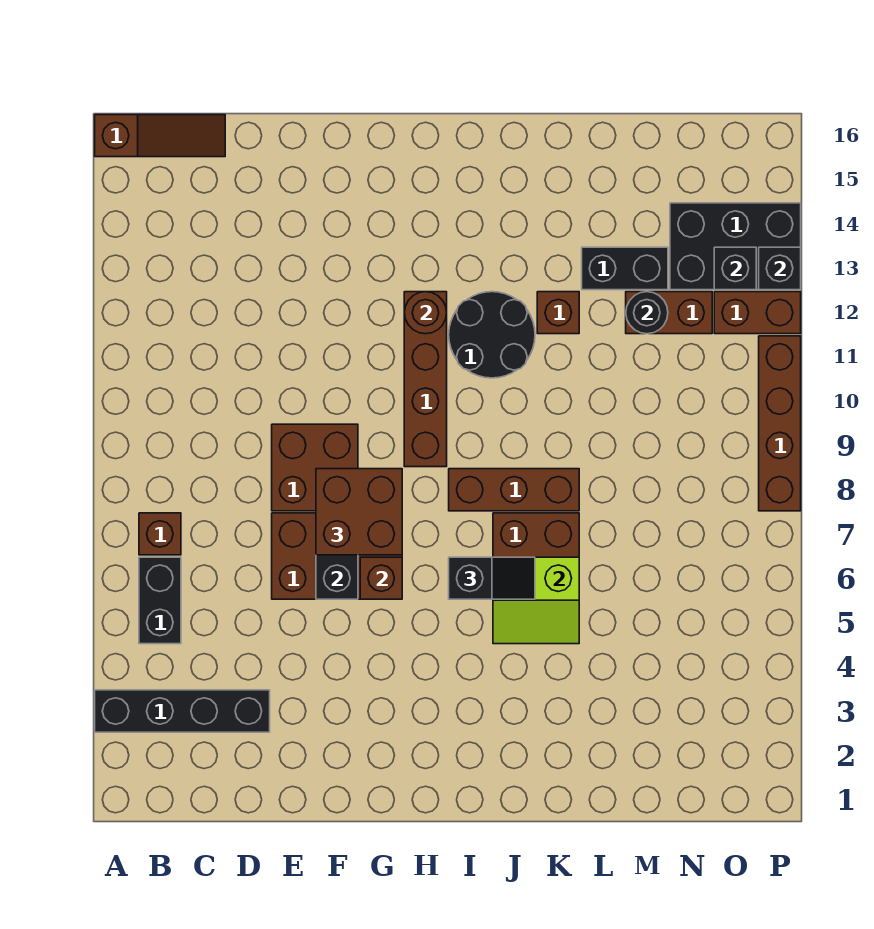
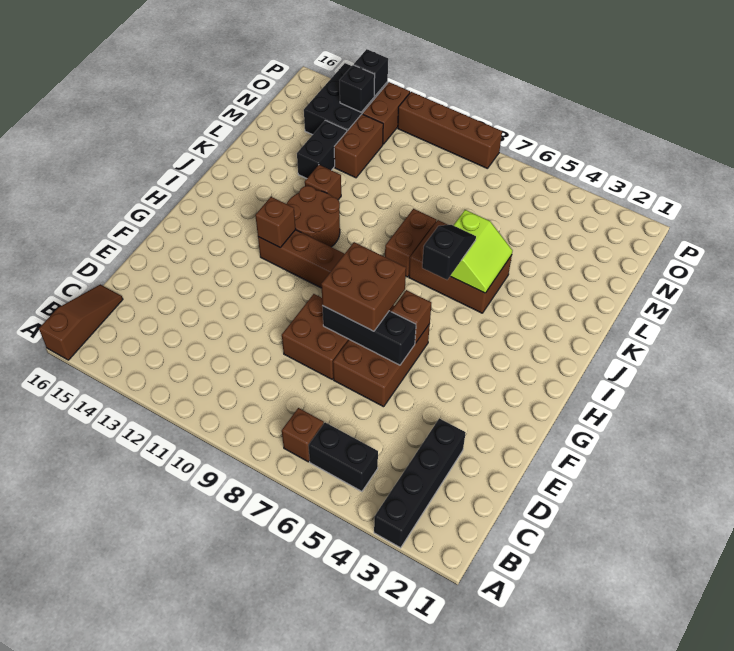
brown round brick H12 level 2 -> brown brick H12 level 2
brown brick I8:K8 level 1 -> brown brick J8:K8 level 1
black round brick I11:J12 level 1 -> brown round brick I11:J12 level 1
black round brick M12 level 2 -> none

